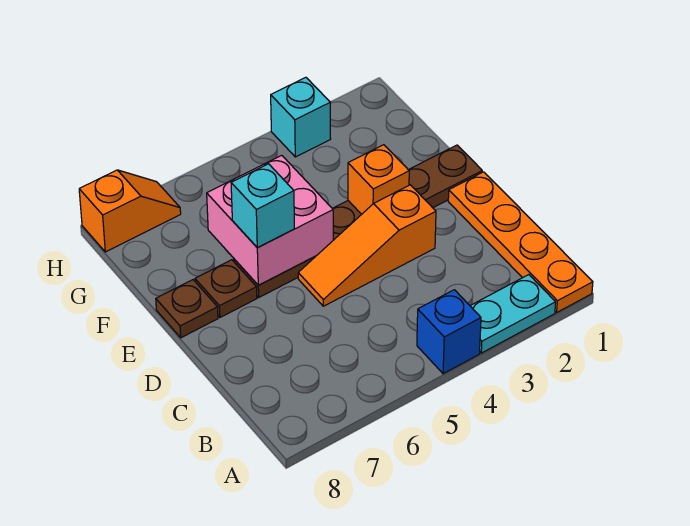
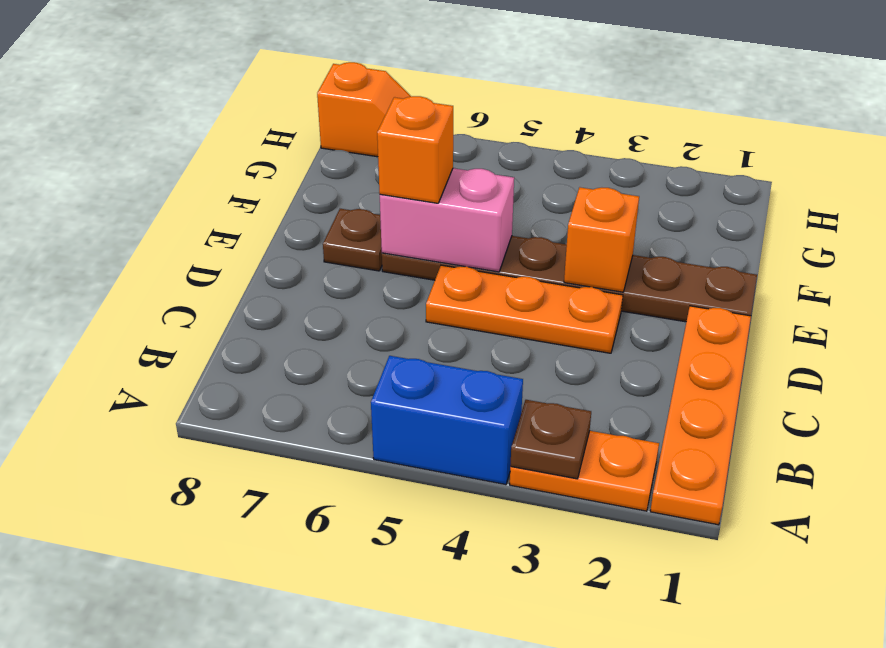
cyan plate A2:A3 level 1 -> orange plate A2:A3 level 1
blue brick A4 level 1 -> blue brick A4:A5 level 1
orange slope D3:D5 level 1 top 3 -> orange plate D3:D5 level 1
pink brick E5:F6 level 2 -> pink brick E5:E6 level 2
cyan brick E6 level 3 -> orange brick E6 level 3
brown plate E8 level 1 -> brown plate A3 level 2
cyan brick H3 level 1 -> none

